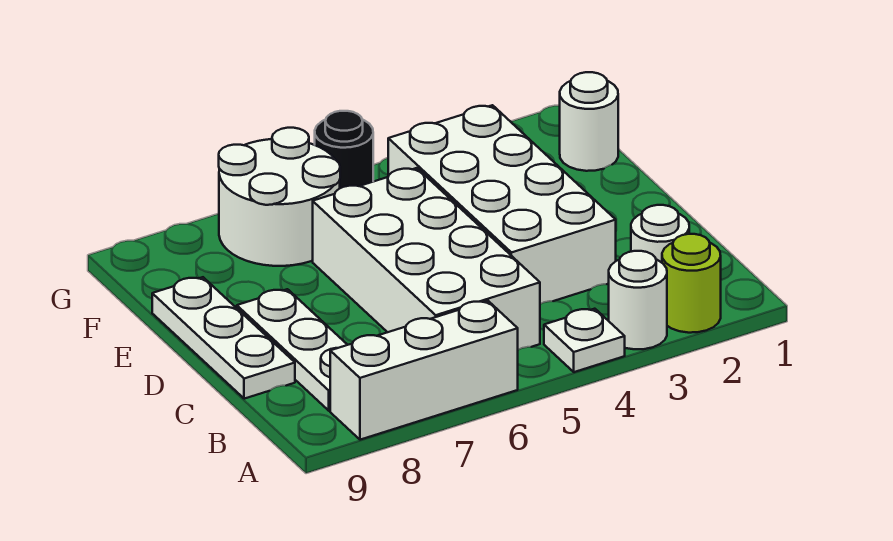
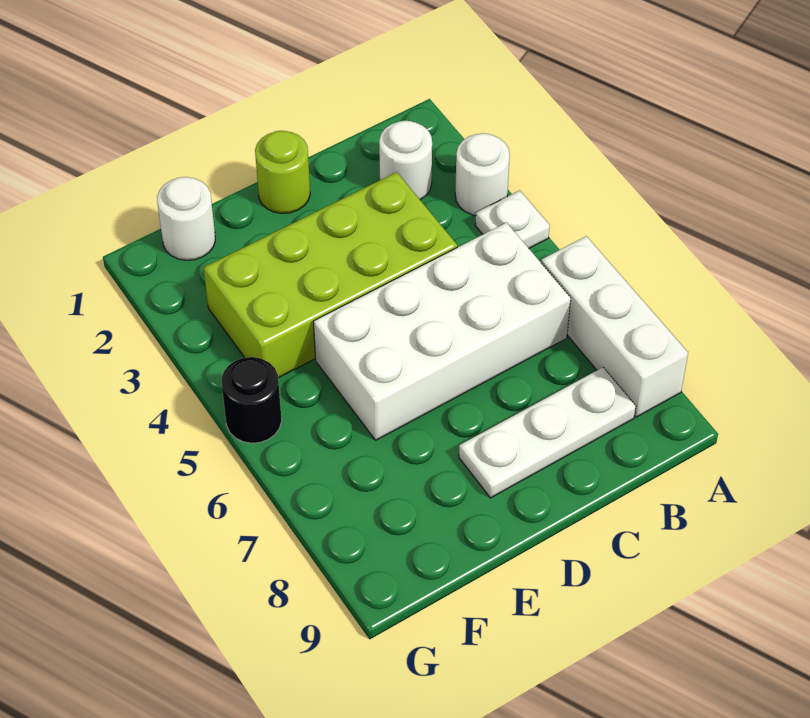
lime round brick A2 level 1 -> lime round brick D1 level 1
white brick C3:F4 level 1 -> lime brick C3:F4 level 1
white plate C9:E9 level 1 -> none
white round brick F6:G7 level 1 -> none

